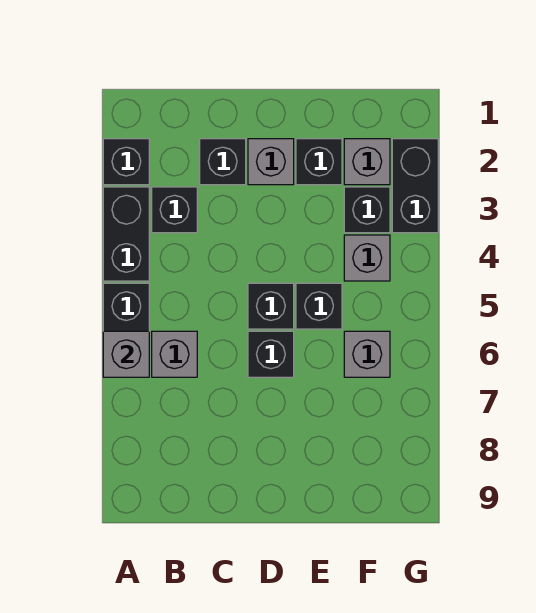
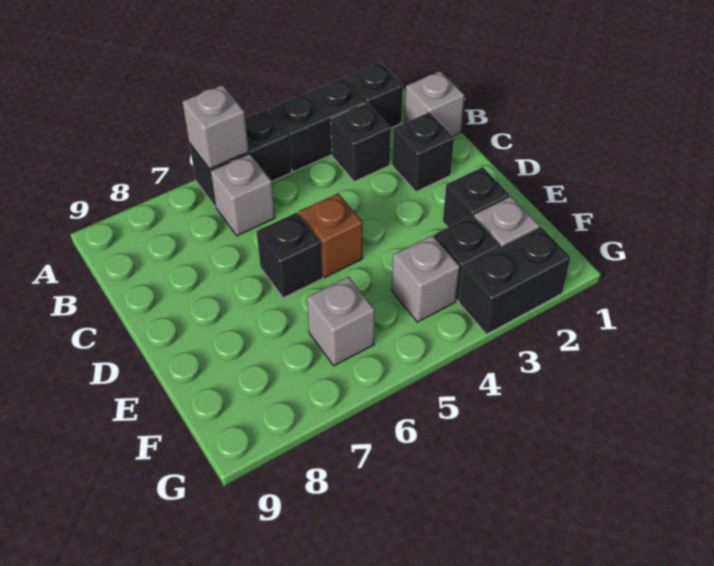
grey brick D2 level 1 -> grey brick B1 level 1
black brick D5 level 1 -> brown brick D5 level 1
black brick E5 level 1 -> none

